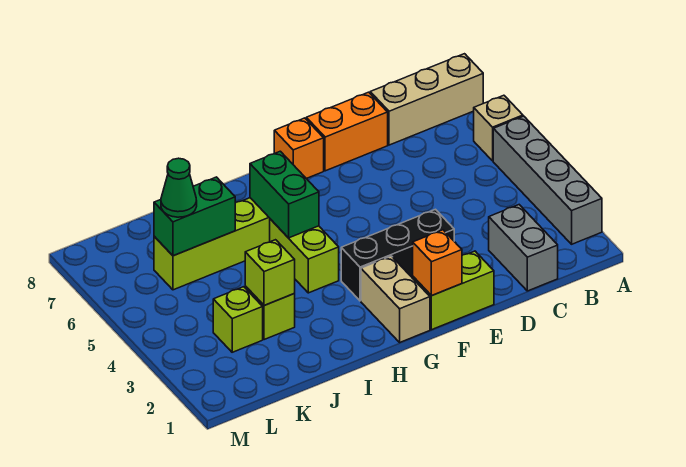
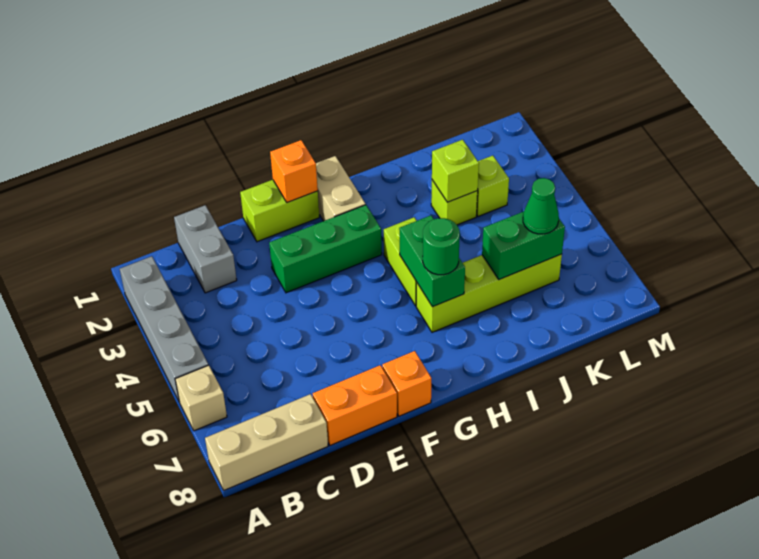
black brick E3:G3 level 1 -> green brick E3:G3 level 1
none -> green round brick H6 level 3

